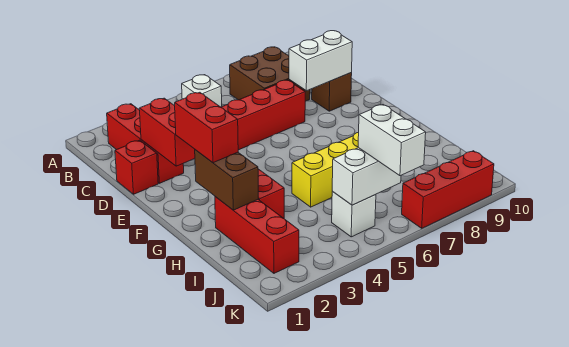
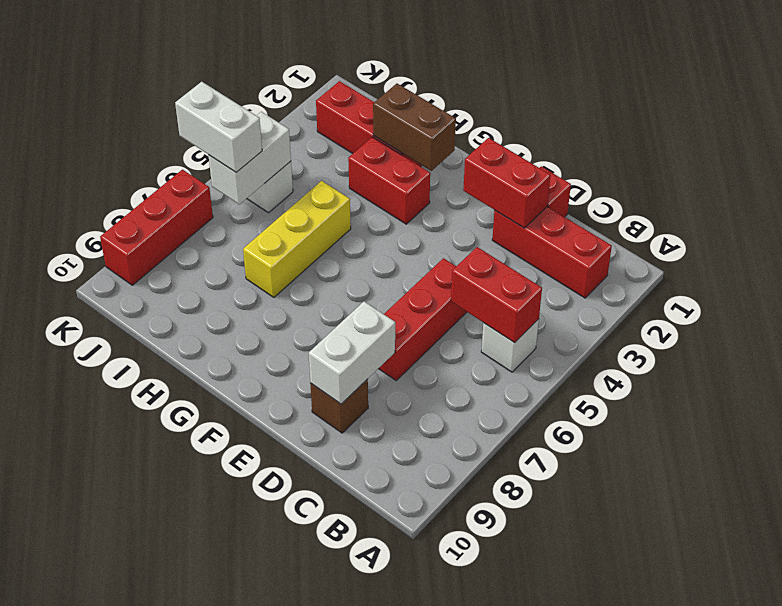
brown brick B7:C8 level 1 -> none
red brick F2:G2 level 3 -> red brick B5:C5 level 2

